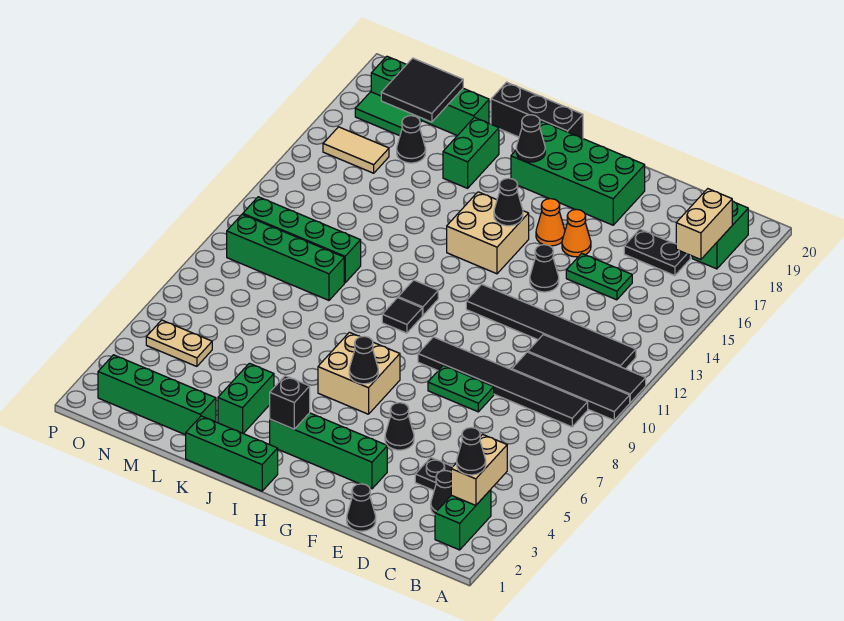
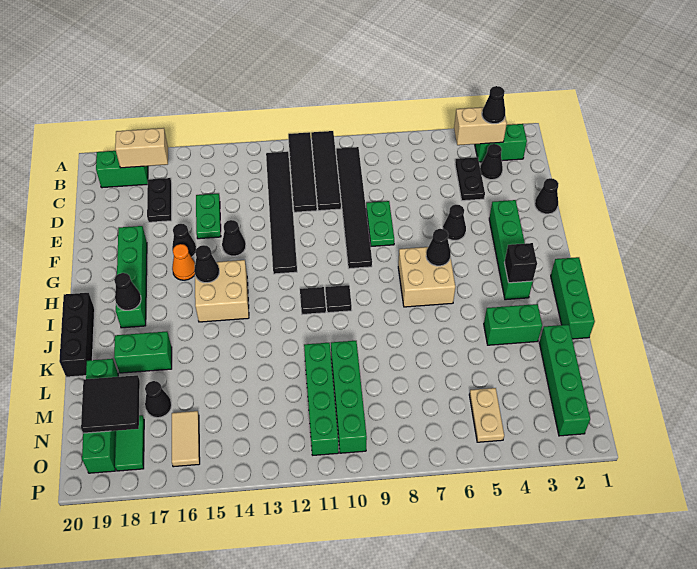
orange cone F16 level 1 -> black cone F16 level 1
green brick F18:I19 level 1 -> green brick F18:I18 level 1

